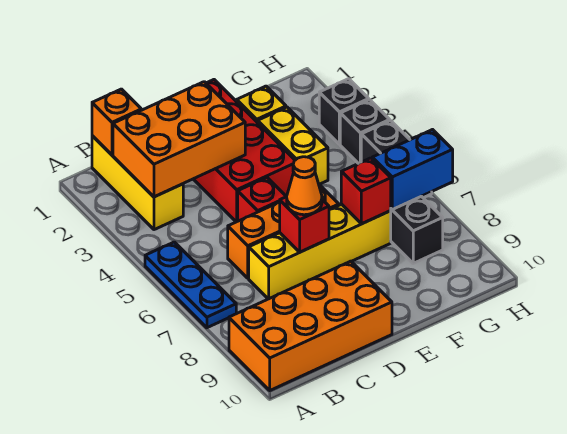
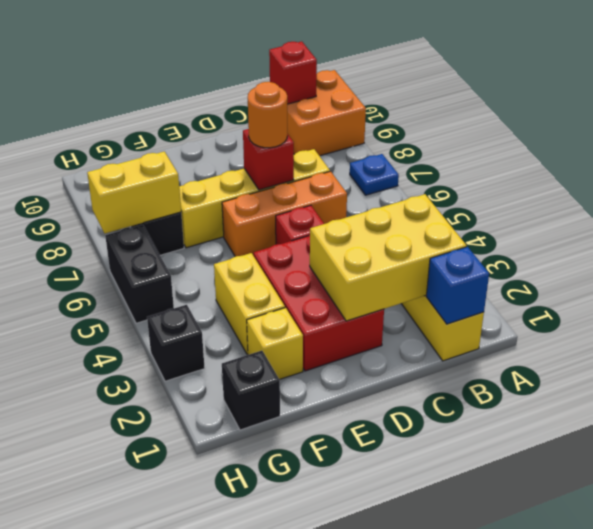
blue plate A5:A7 level 1 -> blue plate A7 level 1
orange brick A9:D10 level 1 -> orange brick A9:B10 level 1
orange brick B1 level 2 -> blue brick B1 level 2
orange brick B2:D3 level 2 -> yellow brick B2:D3 level 2
red brick D1:E4 level 1 -> red brick D2:E4 level 1
orange cone D7 level 3 -> orange round brick D7 level 3
red brick F7 level 2 -> red brick B10 level 2
blue brick G7:H7 level 2 -> yellow brick G7:H7 level 2
black brick H4 level 1 -> black brick G1 level 1

